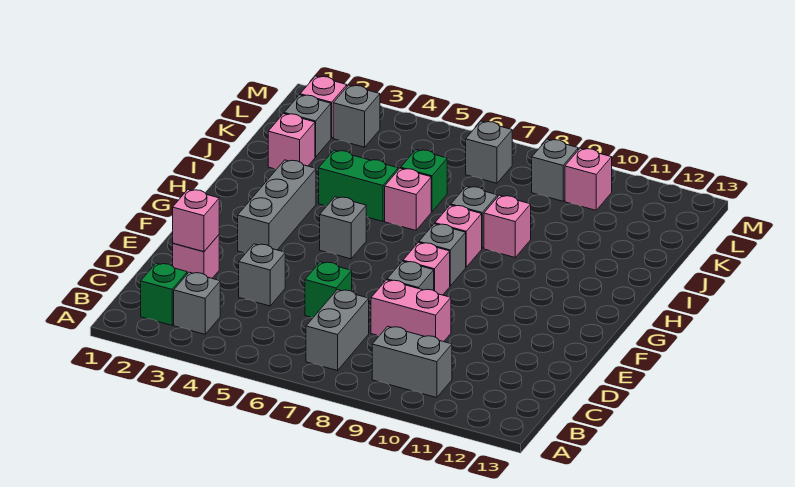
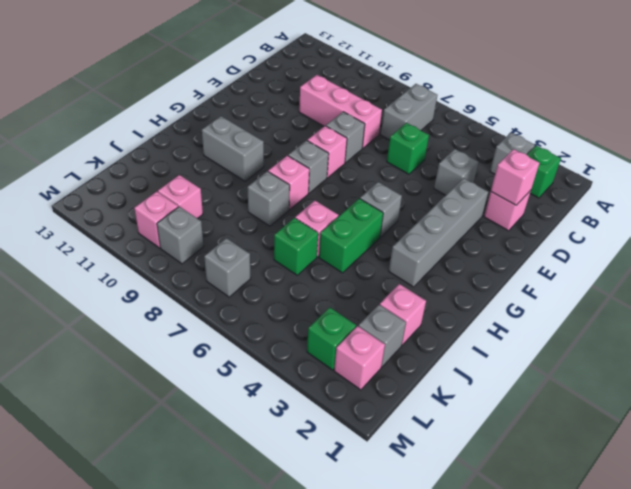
grey brick B9:B10 level 1 -> grey brick H10:H11 level 1
pink brick D8:D9 level 1 -> pink brick D8:D10 level 1
grey brick F3:H3 level 1 -> grey brick E3:H3 level 1
green brick I4:I5 level 1 -> green brick H5:I5 level 1
pink brick I9 level 1 -> pink brick K10 level 1
grey brick L3 level 1 -> green brick L3 level 1

